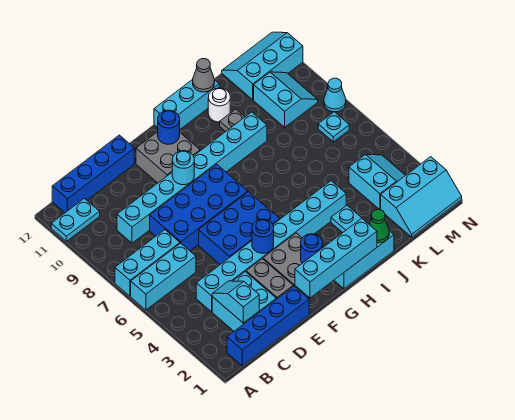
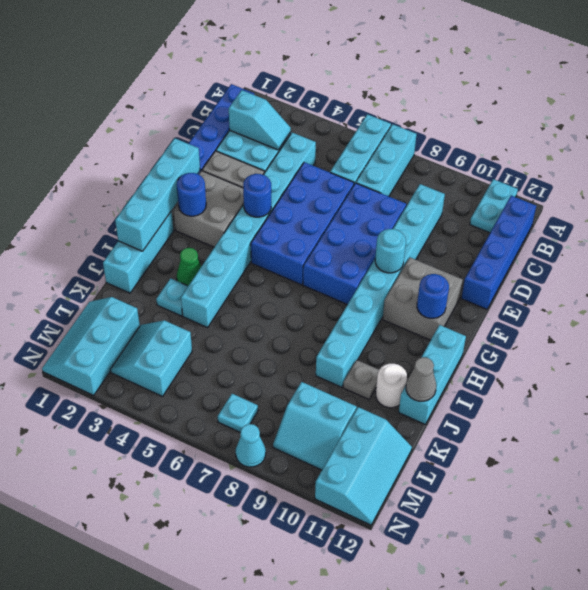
blue brick E5:G6 level 1 -> blue brick D5:G6 level 1
green cone J1 level 2 -> green cone I3 level 1
cyan slope L3:M4 level 1 top L -> cyan slope L3:M4 level 1 top 4

